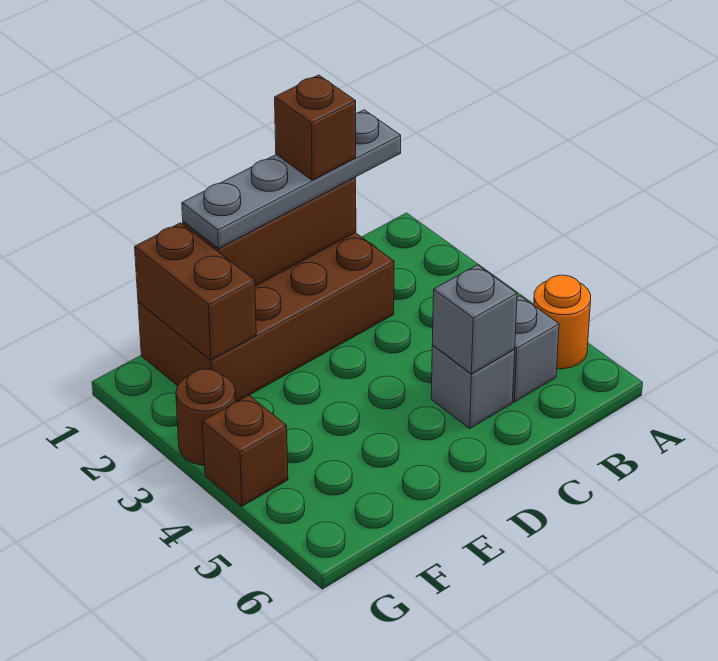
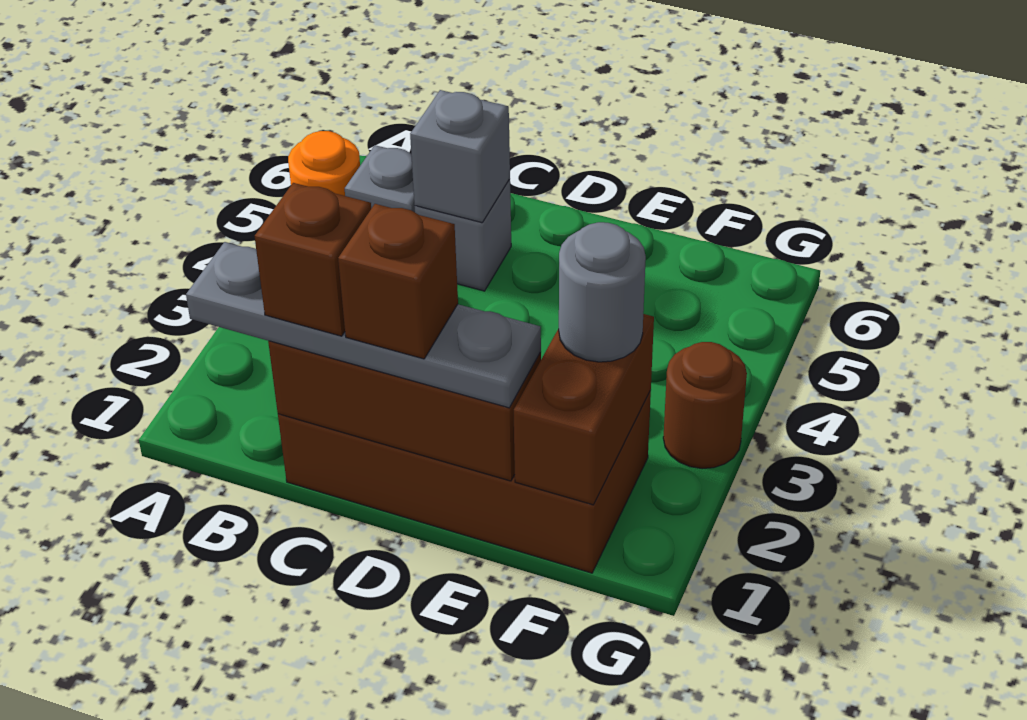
none -> grey round brick F2 level 3
brown brick G4 level 1 -> brown brick D1 level 4

